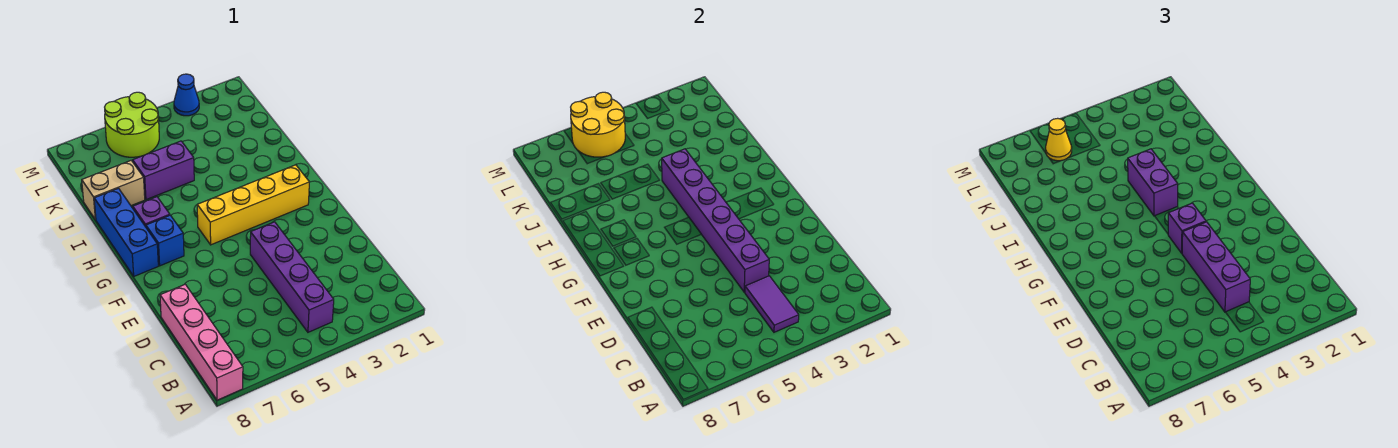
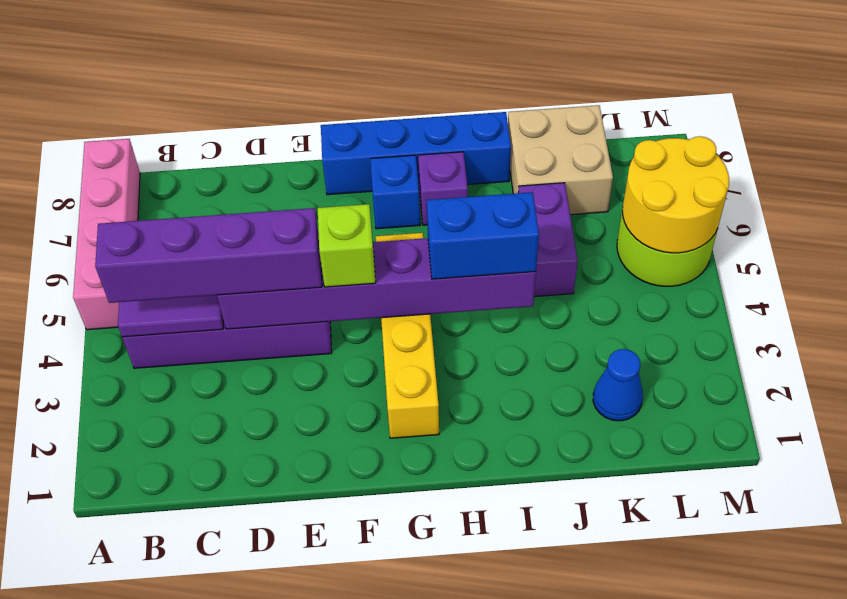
pink brick A8:D8 level 1 -> pink brick A5:A8 level 1
purple brick C4:E4 level 3 -> purple brick B4:E4 level 3
purple brick F4 level 3 -> lime brick F4 level 3
blue brick G8:I8 level 1 -> blue brick F8:I8 level 1
purple brick H4:I4 level 3 -> blue brick H4:I4 level 3
tan brick J7:J8 level 1 -> tan brick J7:K8 level 1
yellow cone L6 level 3 -> none
blue cone M3 level 1 -> blue cone K2 level 1

